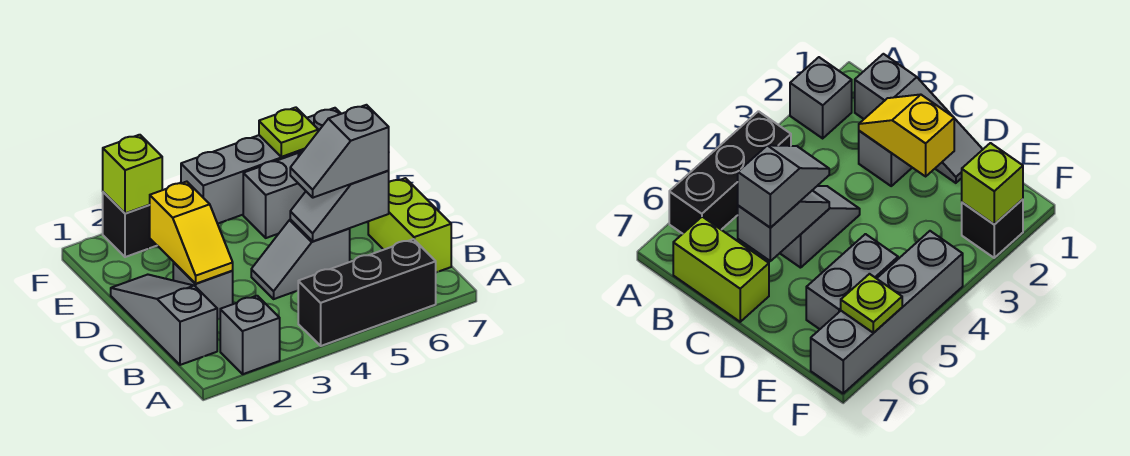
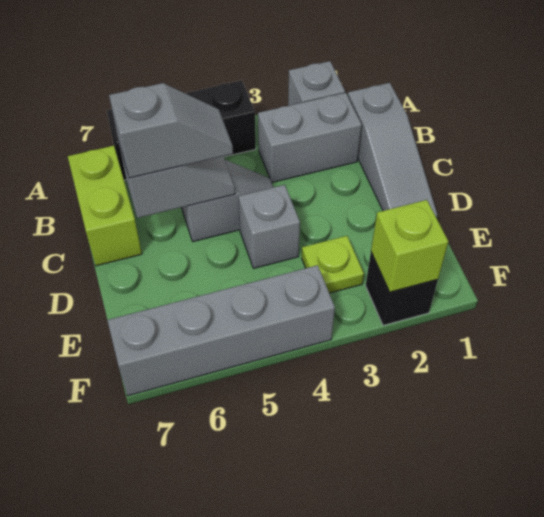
grey brick C2 level 1 -> grey brick D4 level 1
yellow slope C2:D2 level 2 top D -> none
grey brick E5:E6 level 1 -> grey brick B2:B3 level 1
lime plate F6 level 2 -> lime plate E3 level 1

